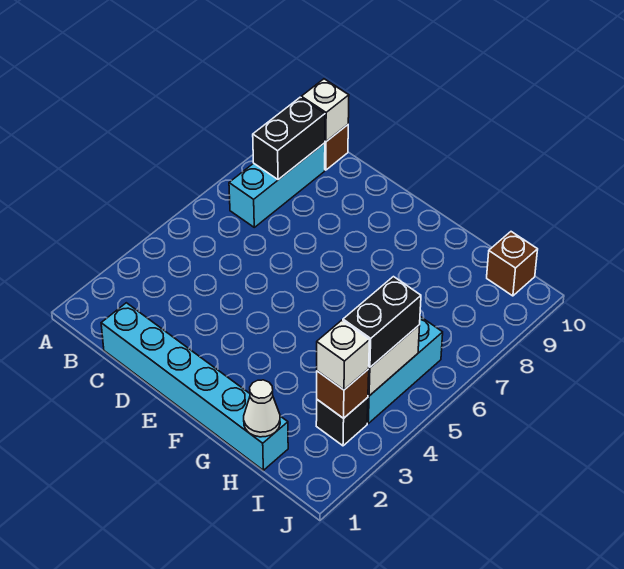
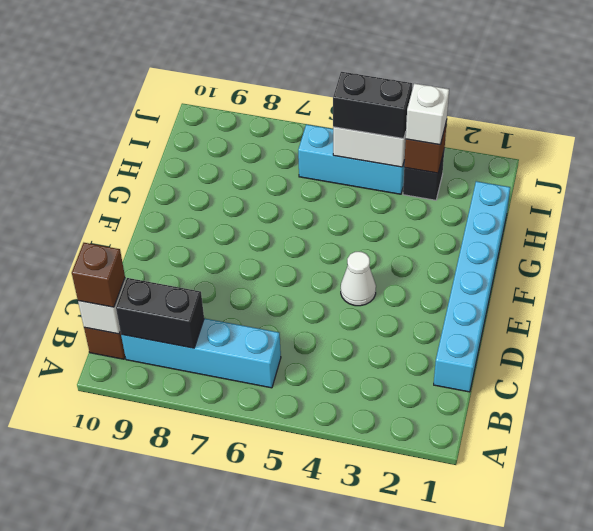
cyan brick B7:B9 level 1 -> cyan brick B6:B9 level 1
white cone H1 level 2 -> white cone E4 level 1
brown brick I10 level 1 -> brown brick B10 level 3

